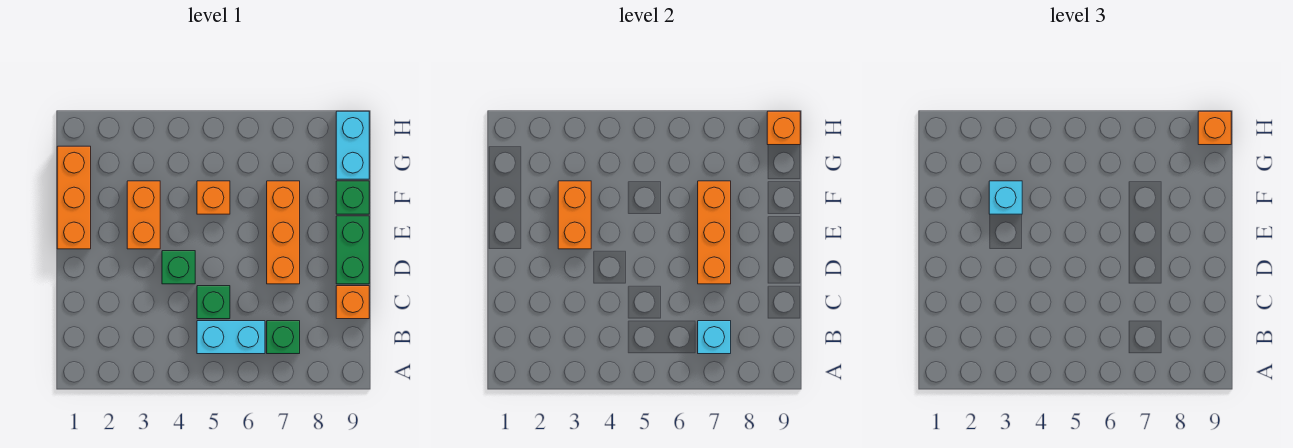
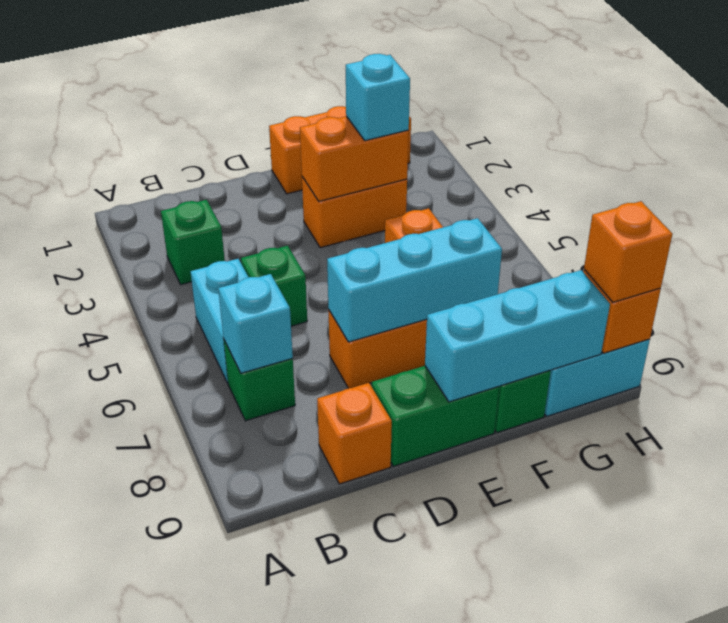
green brick D4 level 1 -> green brick B3 level 1
orange brick D7:F7 level 2 -> cyan brick D7:F7 level 2
none -> cyan brick E9:G9 level 2

